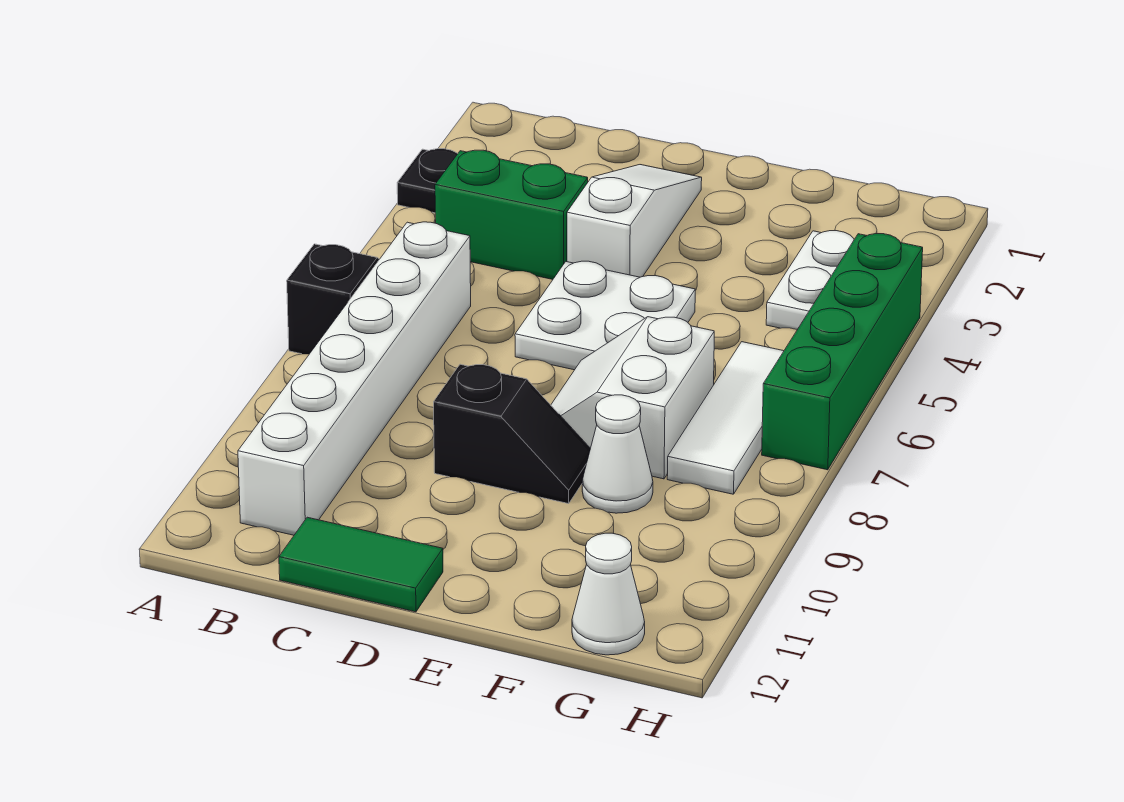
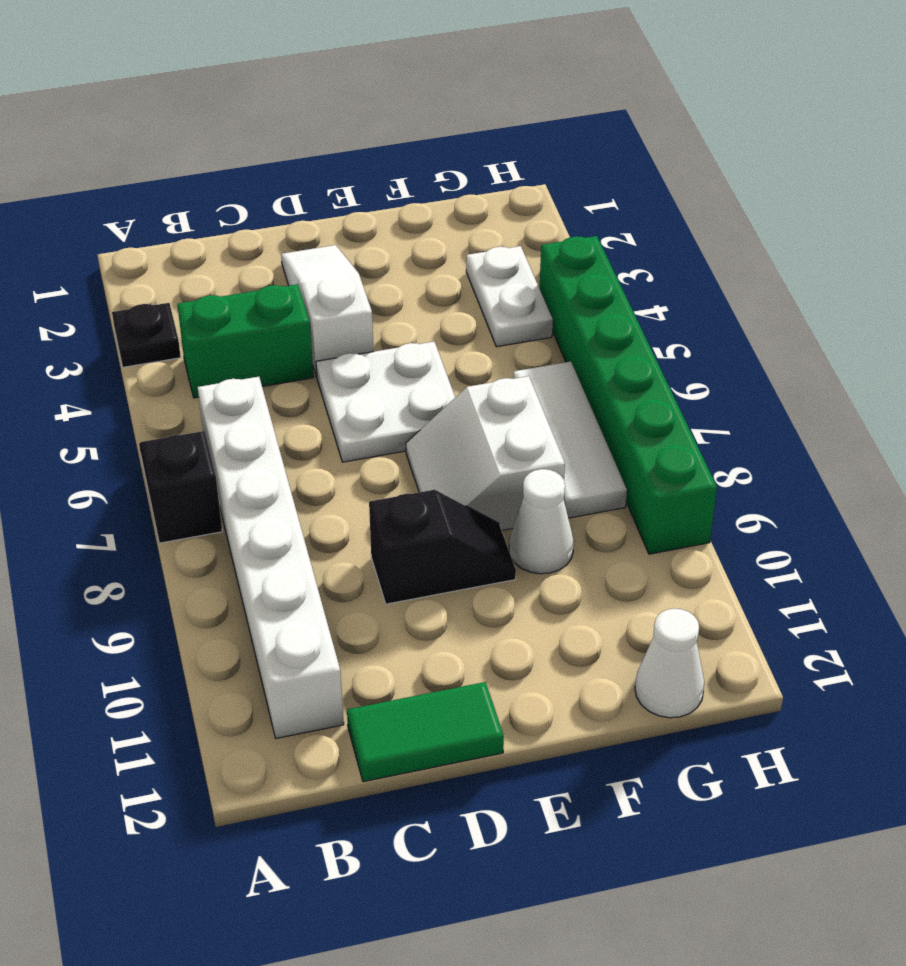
green brick H4:H7 level 1 -> green brick H4:H9 level 1

